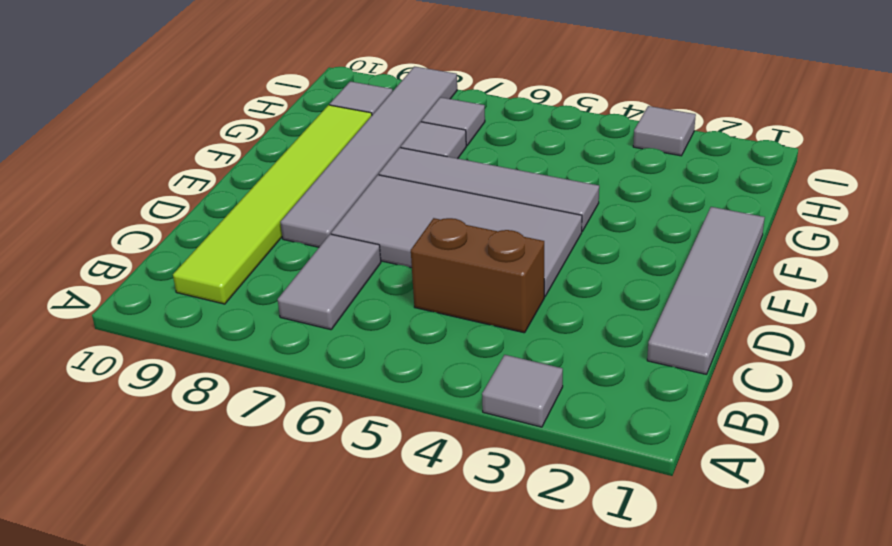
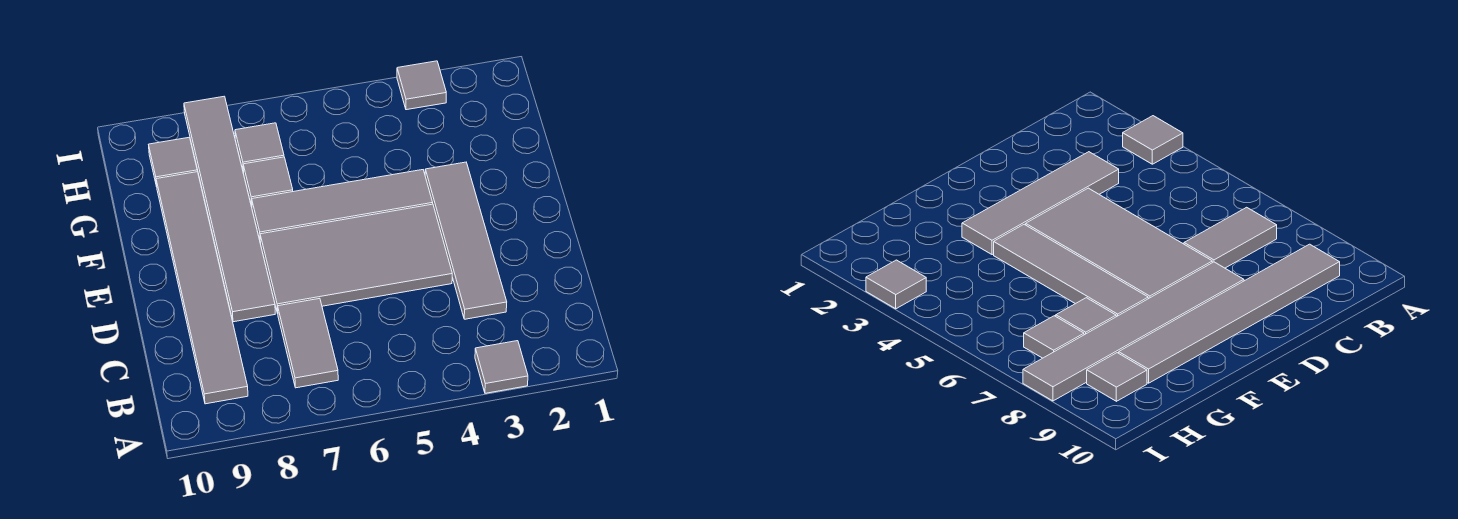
lime tile B9:G9 level 1 -> grey tile B9:G9 level 1
grey tile C1:F1 level 1 -> grey tile C3:F3 level 1
brown brick C4:C5 level 1 -> none

